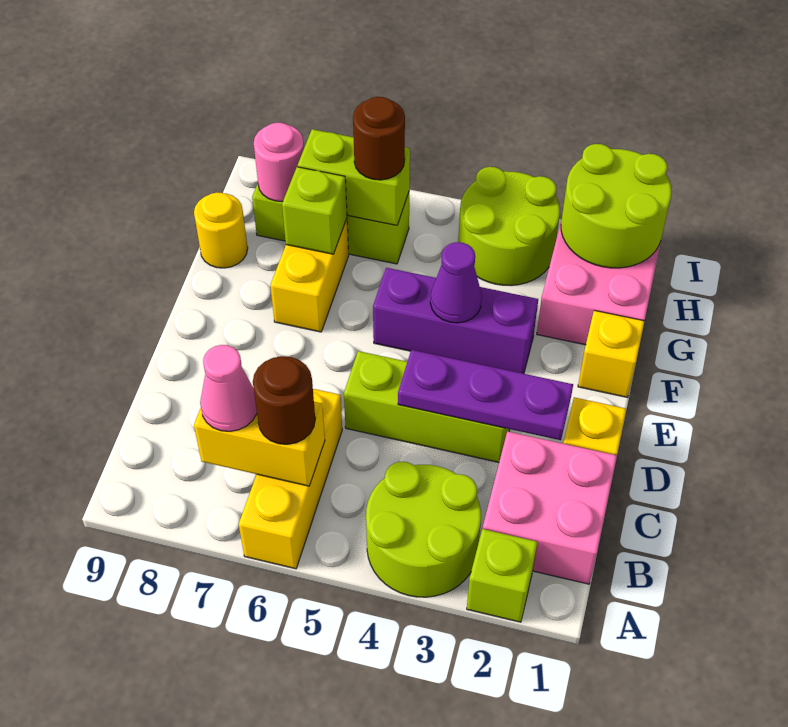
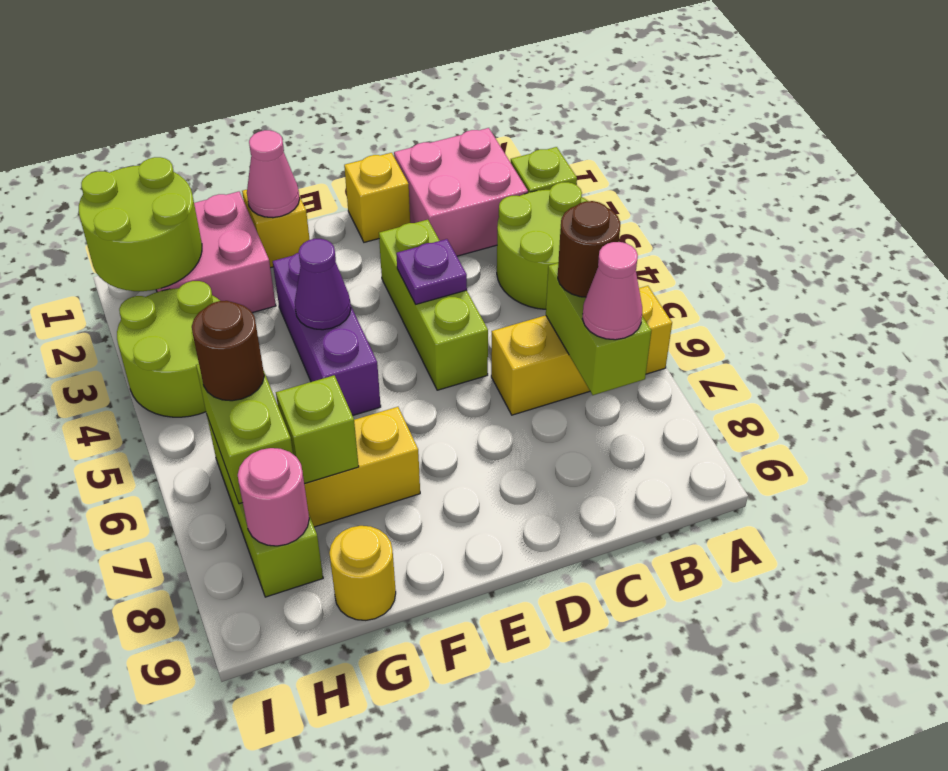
yellow brick B6:B7 level 2 -> lime brick B6:B7 level 2
purple plate D2:D4 level 2 -> purple plate D4 level 2
none -> pink cone F1 level 2

